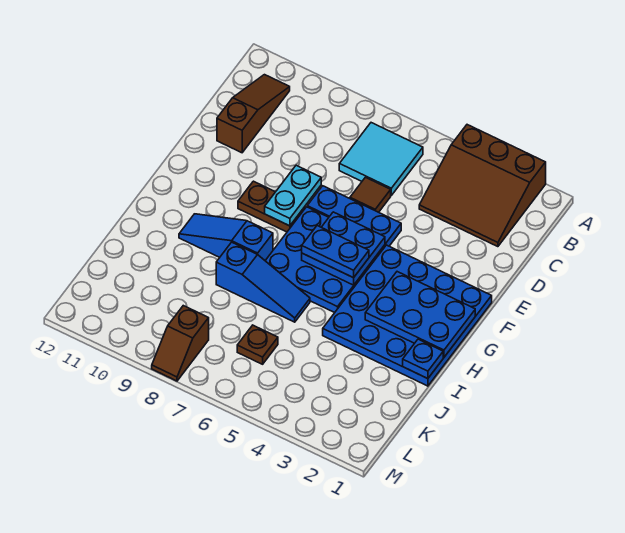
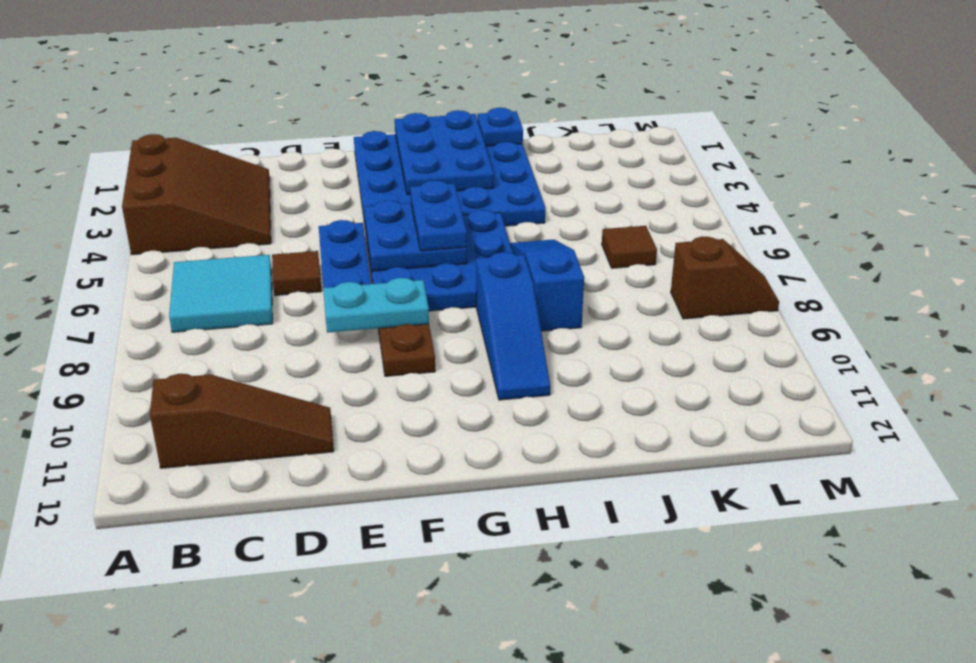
brown slope B11:D11 level 1 top D -> brown slope B11:D11 level 1 top B
brown plate K6 level 1 -> brown tile K6 level 1

